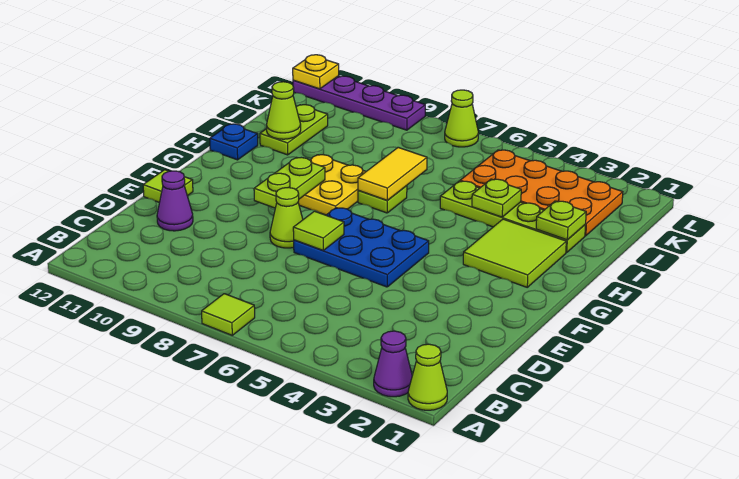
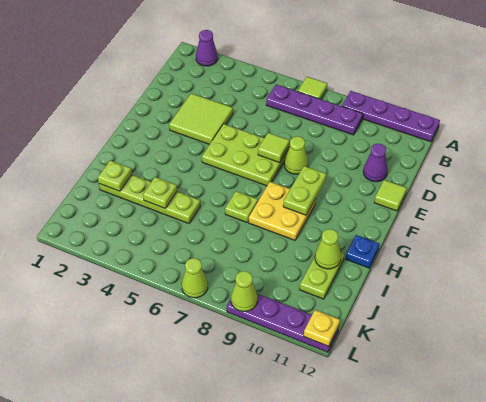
lime cone A1 level 1 -> lime cone L9 level 2
none -> purple plate A9:A12 level 1
none -> purple plate B6:B9 level 1
blue plate E5:F7 level 1 -> lime plate E5:F7 level 1
lime tile G2:H3 level 1 -> lime tile D3:E4 level 1
yellow tile H7:I7 level 2 -> none
orange plate J2:K5 level 1 -> none

